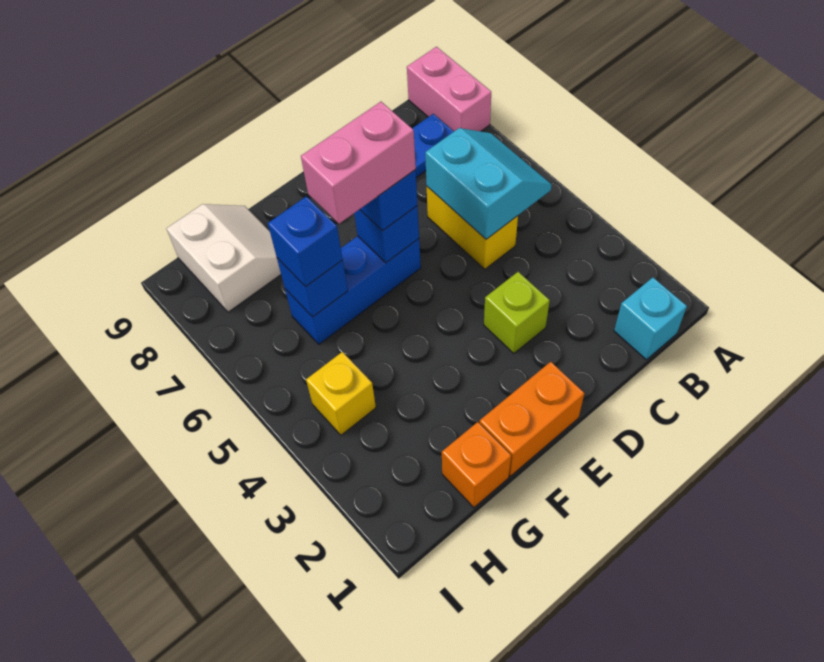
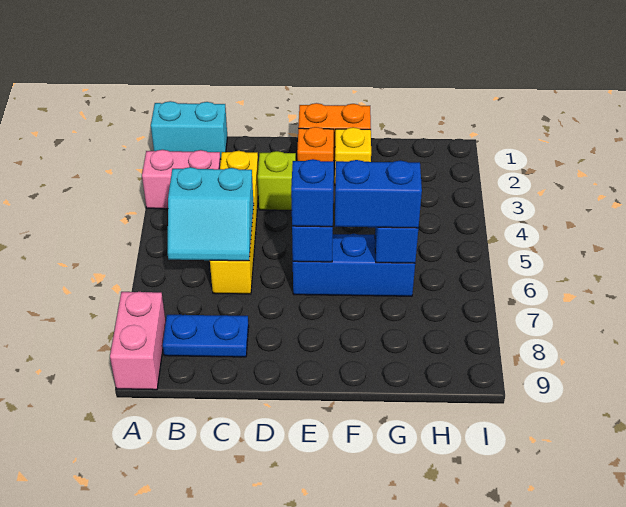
cyan brick B1 level 1 -> cyan brick A1:B1 level 1
cyan slope B5:C6 level 2 top C -> cyan slope B5:C6 level 2 top 5
yellow brick C5:C6 level 1 -> yellow brick C3:C6 level 1
pink brick E6:F6 level 4 -> pink brick A3:B3 level 1
orange brick G1 level 1 -> orange brick E2 level 1
blue brick G6 level 3 -> blue brick F6:G6 level 3
white slope G8:H9 level 1 top H -> none
yellow brick H4 level 1 -> yellow brick F2 level 1

